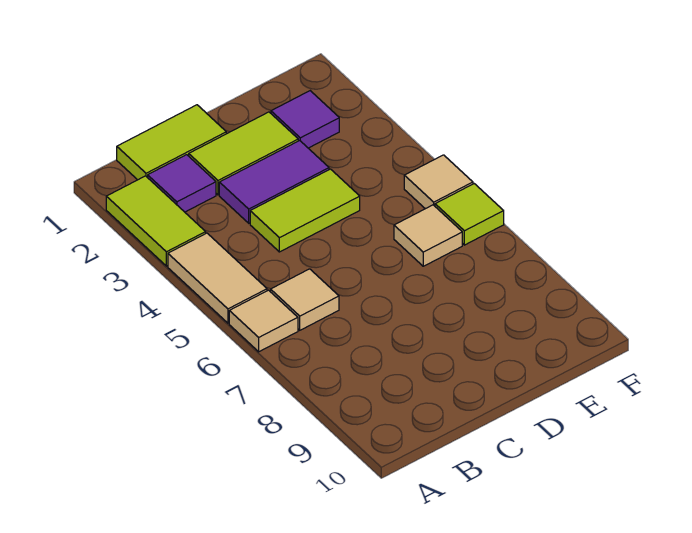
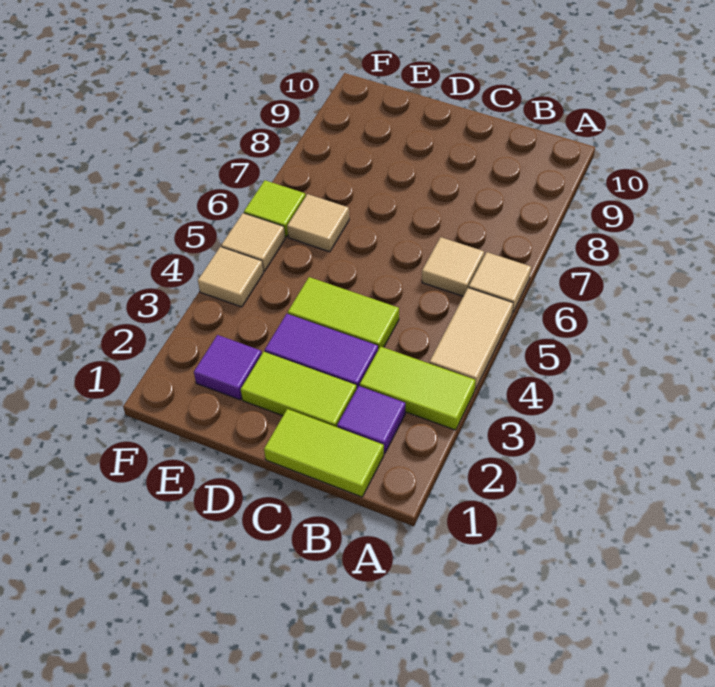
lime tile A2:A3 level 1 -> lime tile A3:B3 level 1
none -> tan tile F4 level 1

